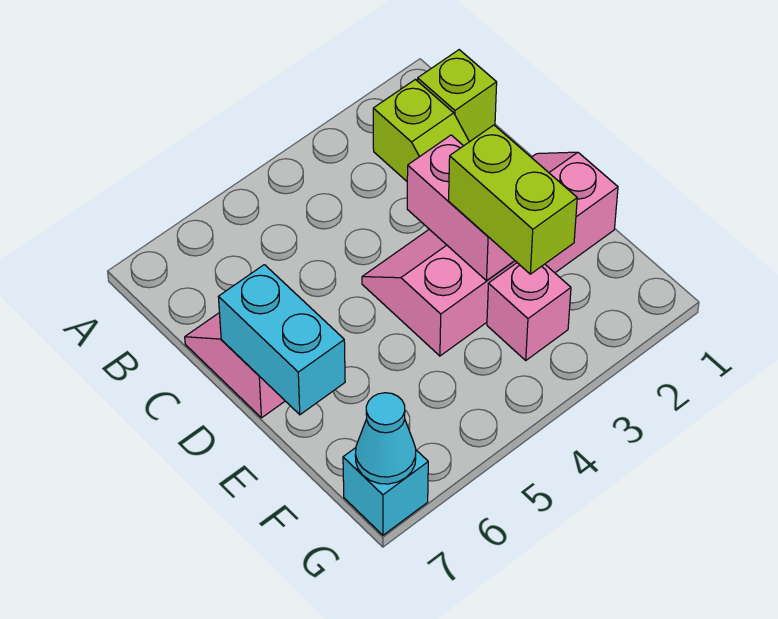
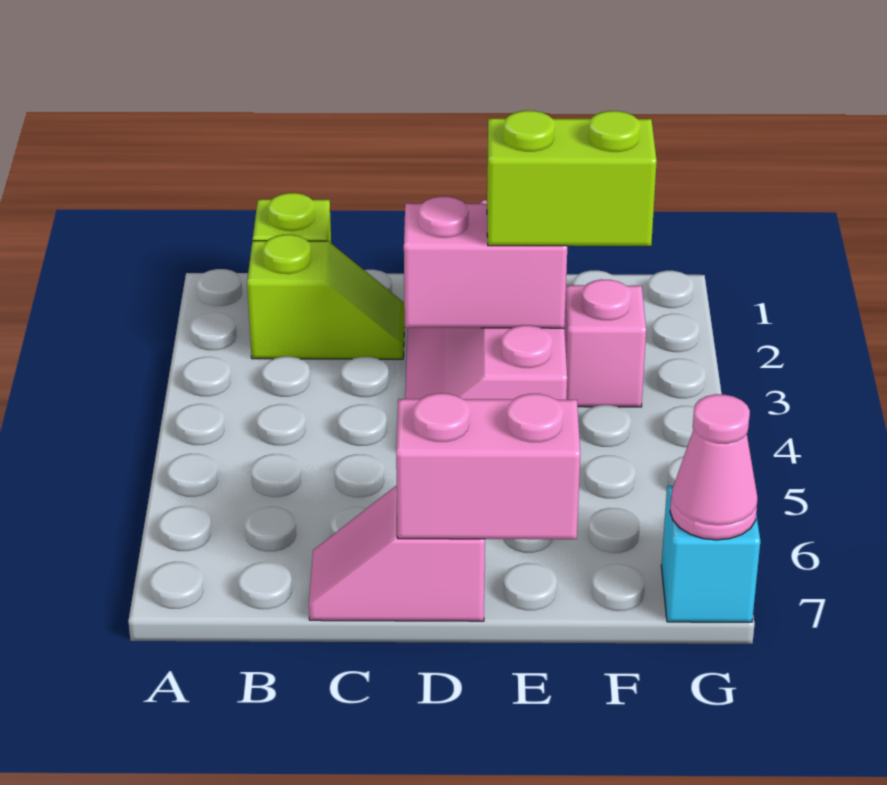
cyan brick D7:E7 level 2 -> pink brick D7:E7 level 2
cyan cone G7 level 2 -> pink cone G7 level 2

